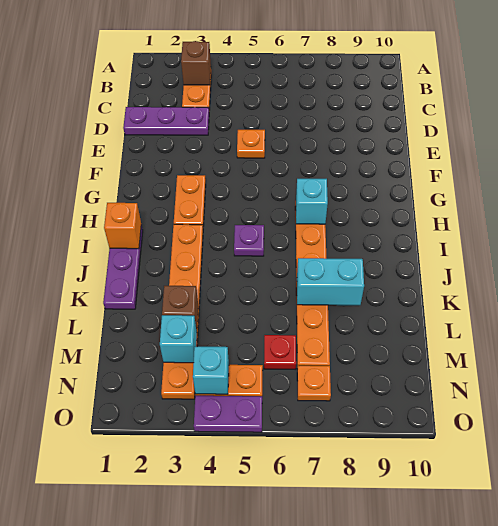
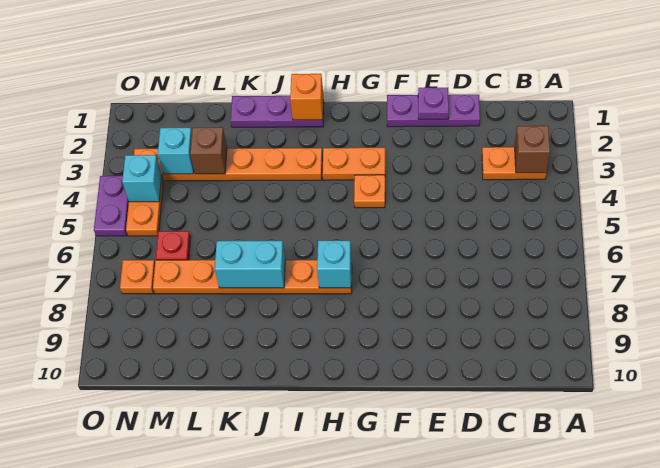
purple plate D1:D3 level 1 -> purple plate D1:F1 level 1
orange plate E5 level 1 -> orange plate G4 level 1
purple plate I5 level 1 -> purple plate E1 level 2
cyan brick K7:K8 level 2 -> cyan brick J7:K7 level 2

